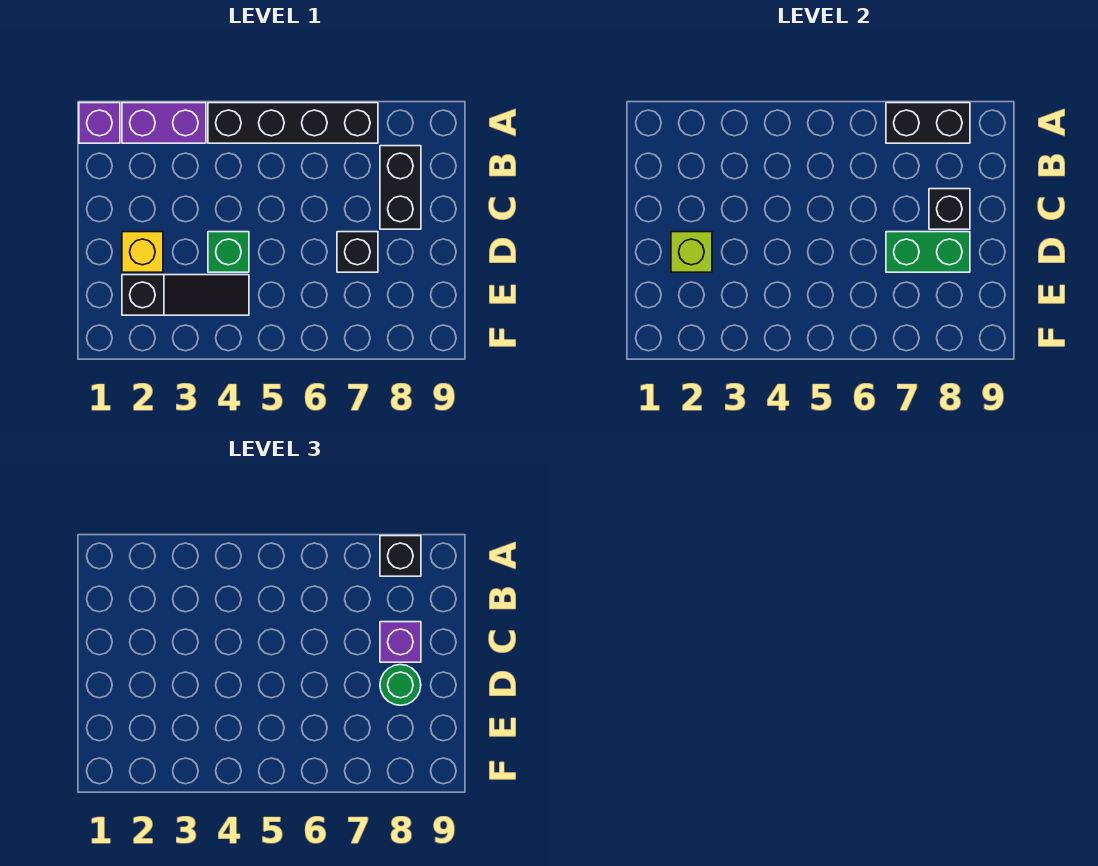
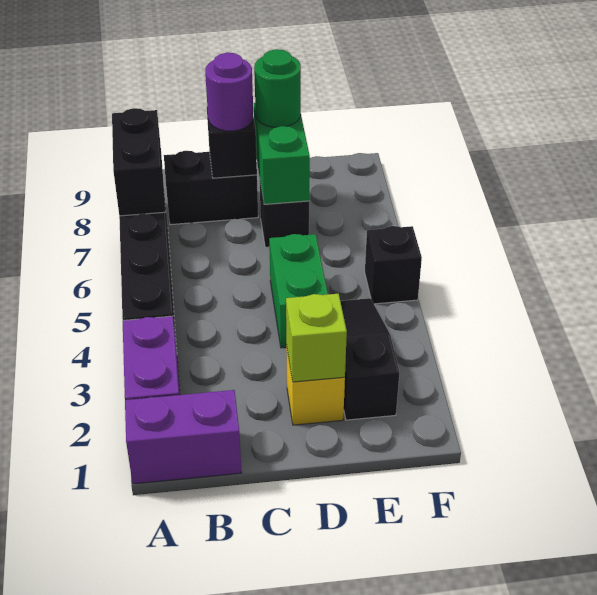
purple brick A1 level 1 -> purple brick A1:B1 level 1
black brick A8 level 3 -> black brick F5 level 1
purple brick C8 level 3 -> purple round brick C8 level 3
green brick D4 level 1 -> green brick D4:D5 level 1

